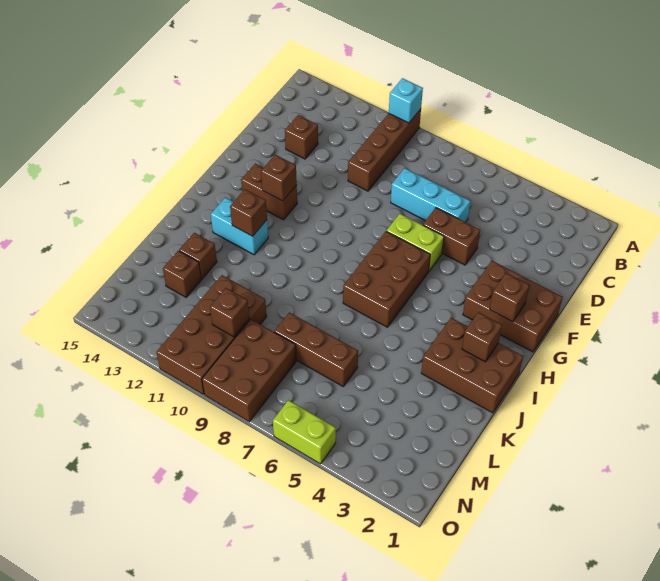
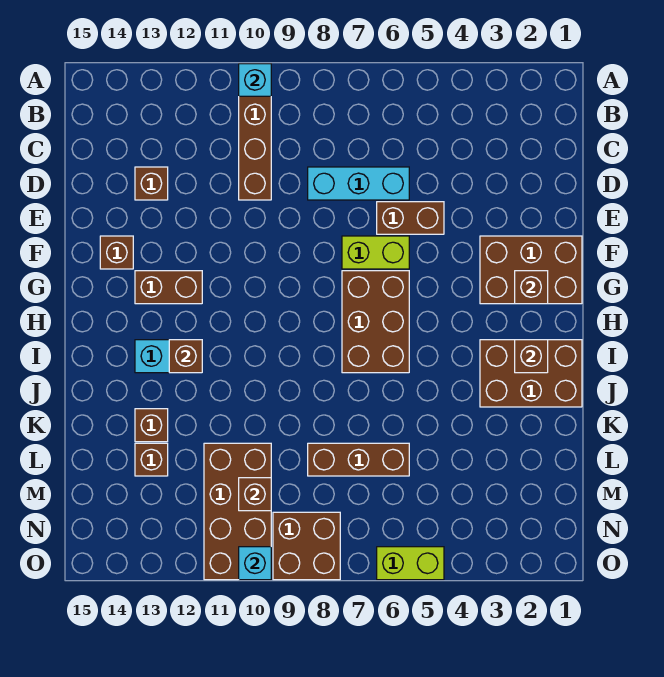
brown brick G12 level 2 -> brown brick F14 level 1
brown brick M8:O9 level 1 -> brown brick N8:O9 level 1
none -> cyan brick O10 level 2

